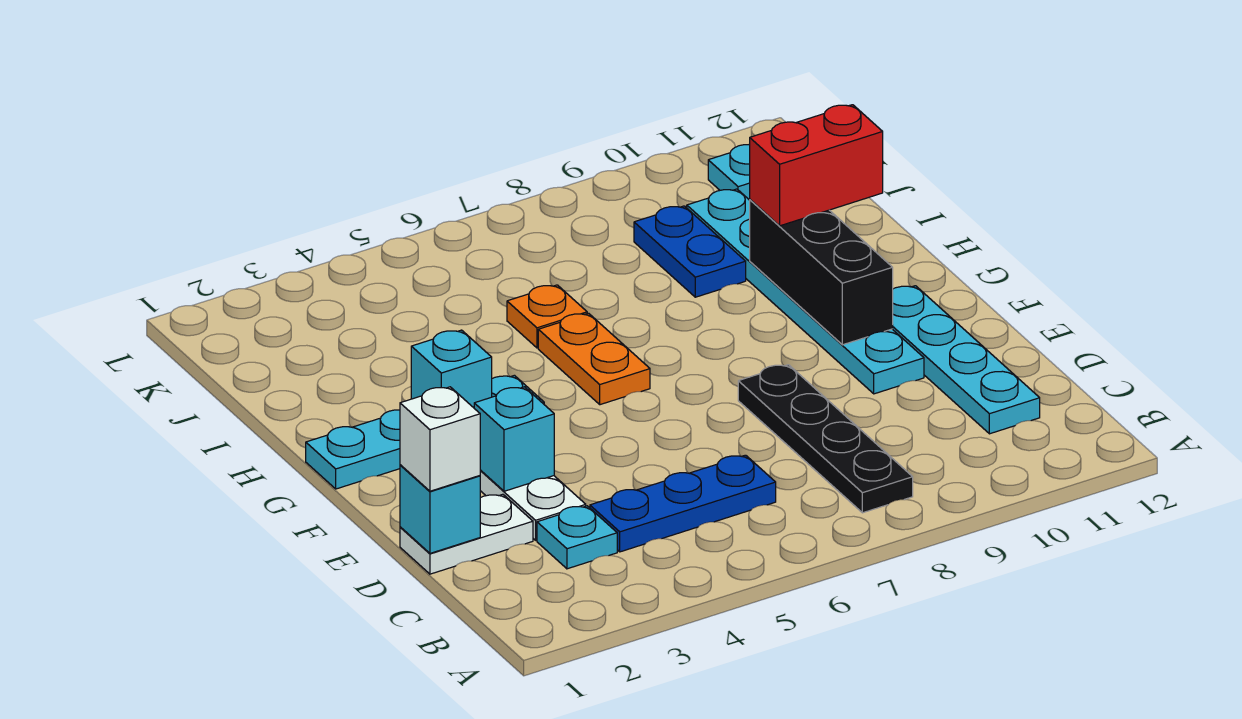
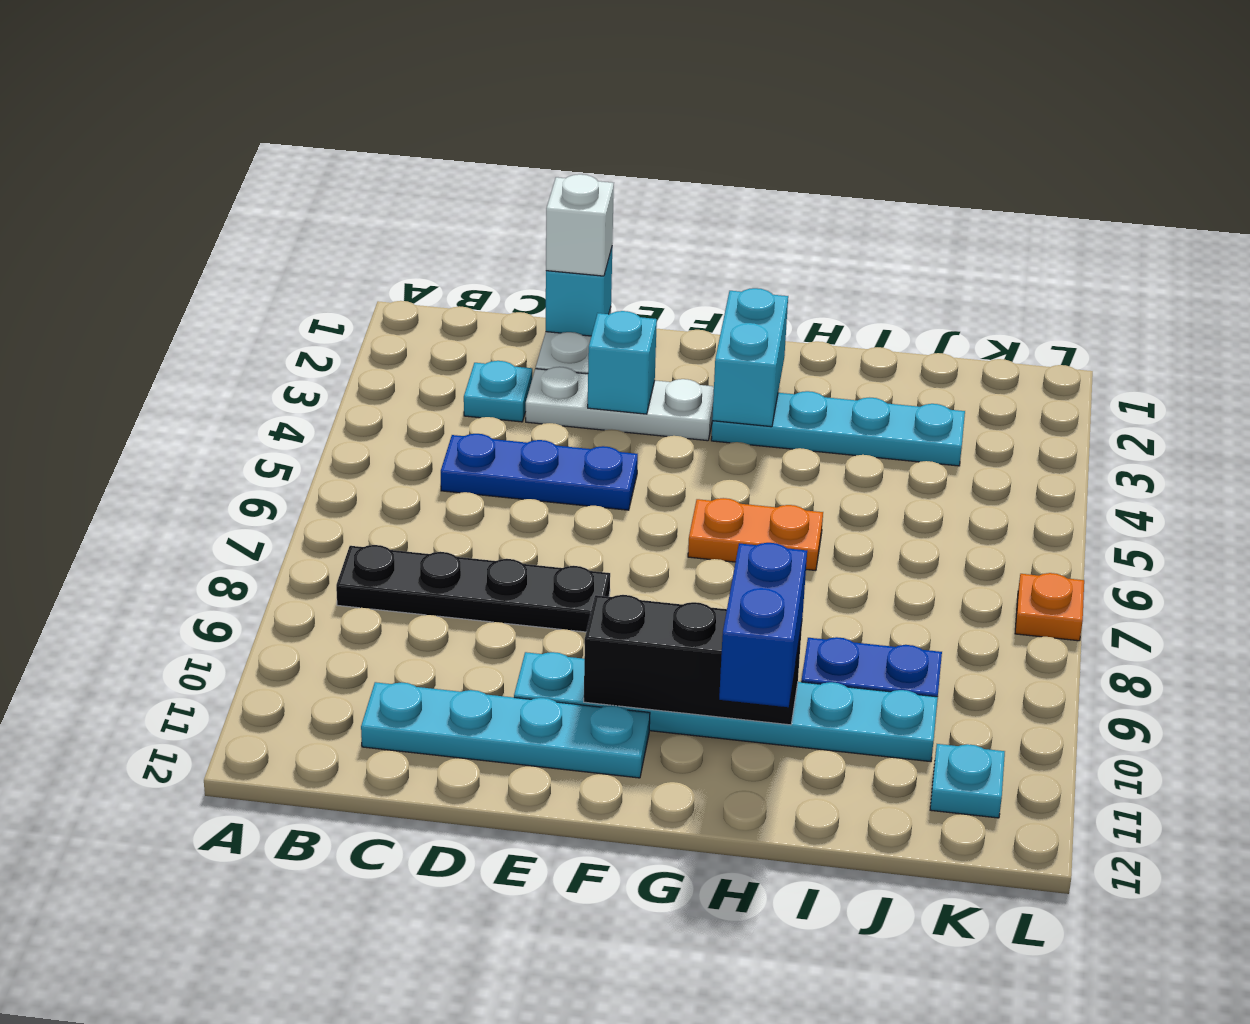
blue plate C4:C6 level 1 -> blue plate C5:E5 level 1
cyan plate G1:G4 level 1 -> cyan plate G3:J3 level 1
cyan brick G3 level 2 -> cyan brick G2:G3 level 2
red brick H10:H11 level 3 -> blue brick H10:H11 level 3
orange plate I6 level 1 -> orange plate L7 level 1

